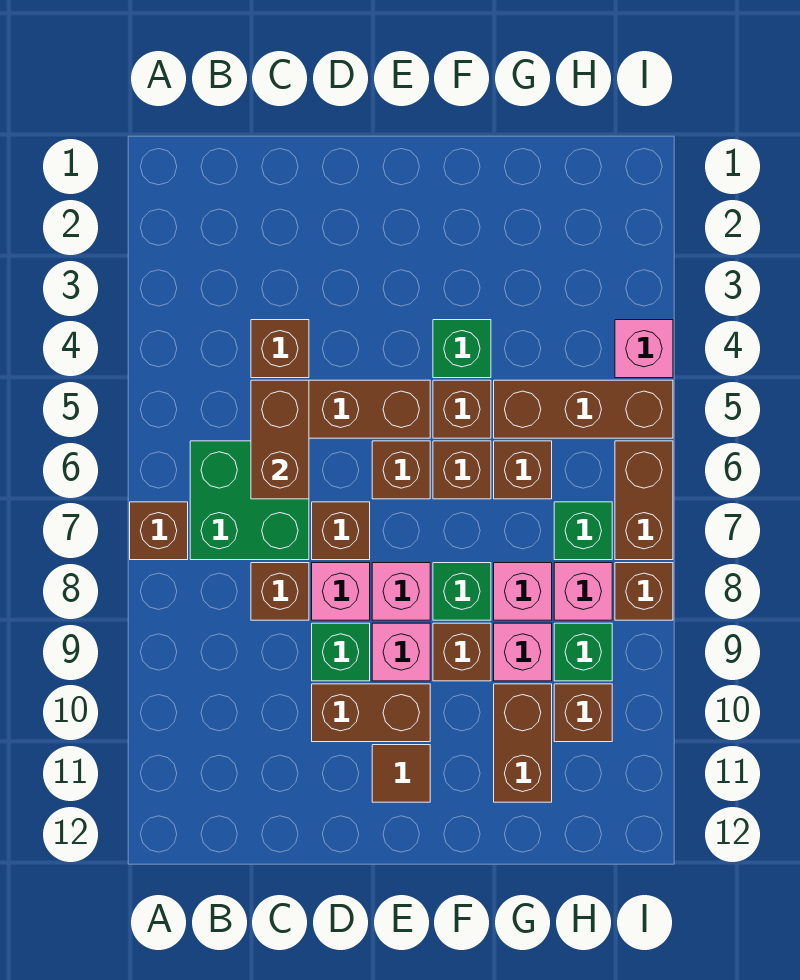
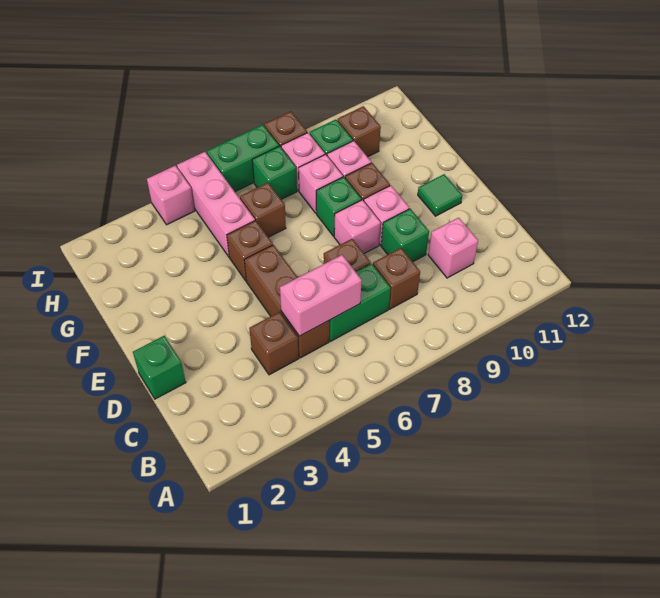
brown brick A7 level 1 -> none
green brick B6:C7 level 1 -> green brick C6:C7 level 1
brown brick C5:C6 level 2 -> pink brick C5:C6 level 2
pink brick D8 level 1 -> pink brick C10 level 1
brown brick D10:E10 level 1 -> none
brown brick E6 level 1 -> none
brown tile E11 level 1 -> green tile E11 level 1
green brick F4 level 1 -> green brick D1 level 1
brown brick F6 level 1 -> none
brown brick G5:I5 level 1 -> pink brick G5:I5 level 1
brown brick G10:G11 level 1 -> none
brown brick I6:I7 level 1 -> green brick I6:I7 level 1

